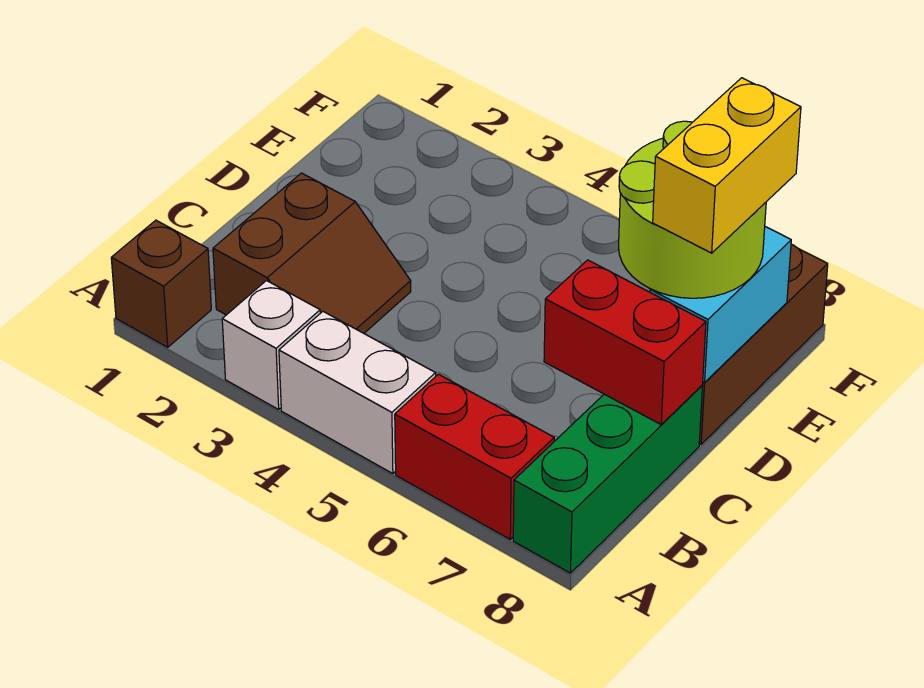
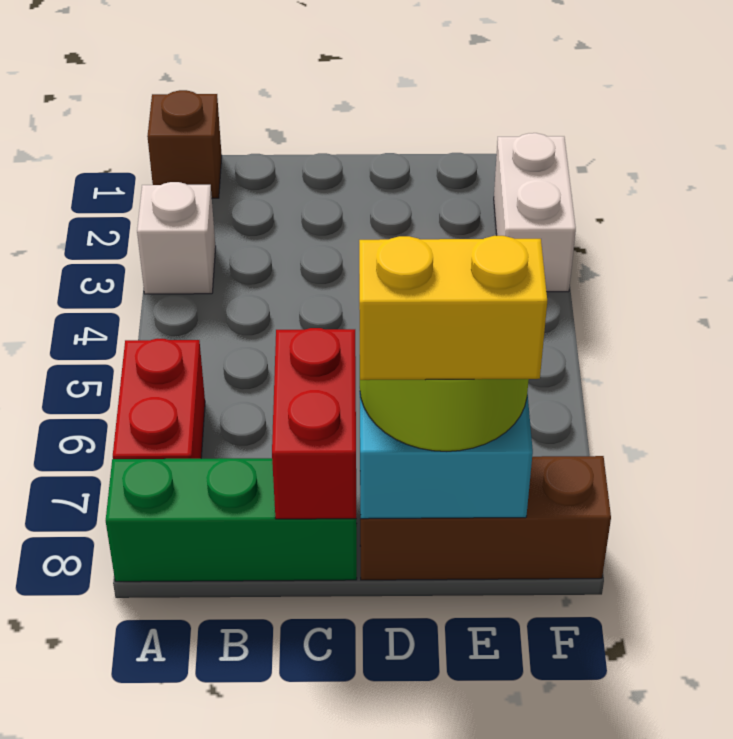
white brick A4:A5 level 1 -> white brick F2:F3 level 1
brown slope B2:C3 level 1 top 2 -> none

